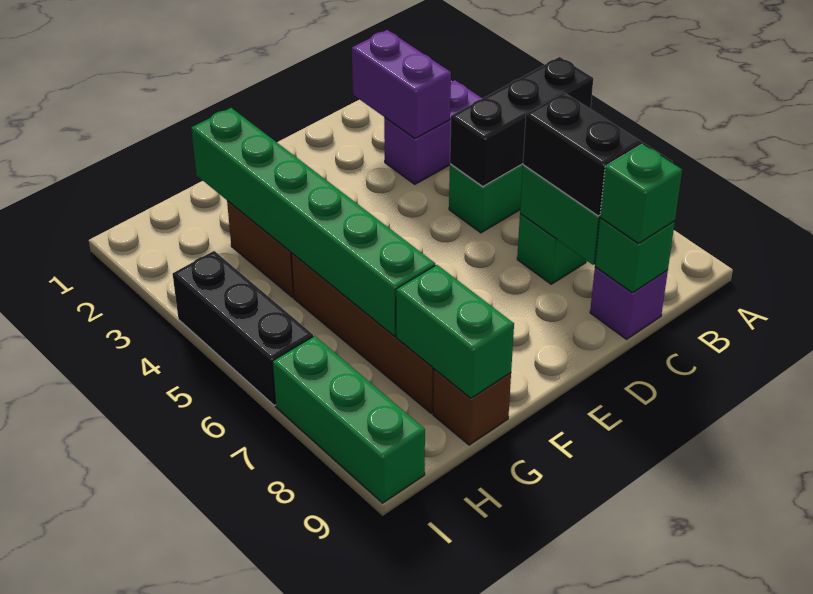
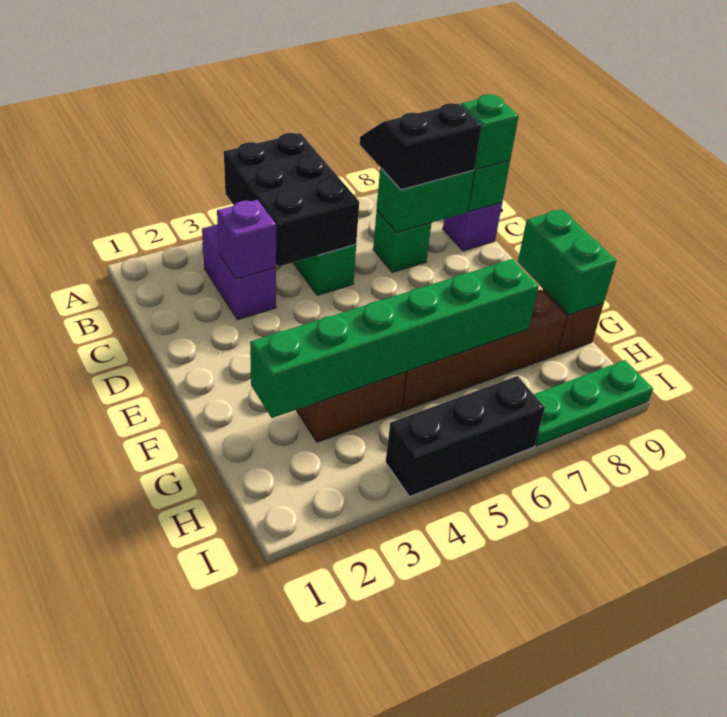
black brick A5:C5 level 2 -> black brick A4:C5 level 2
purple brick C2:C3 level 2 -> purple brick C3 level 2
green brick G8:G9 level 2 -> green brick F9:G9 level 2
green brick I7:I9 level 1 -> green plate I7:I9 level 1

